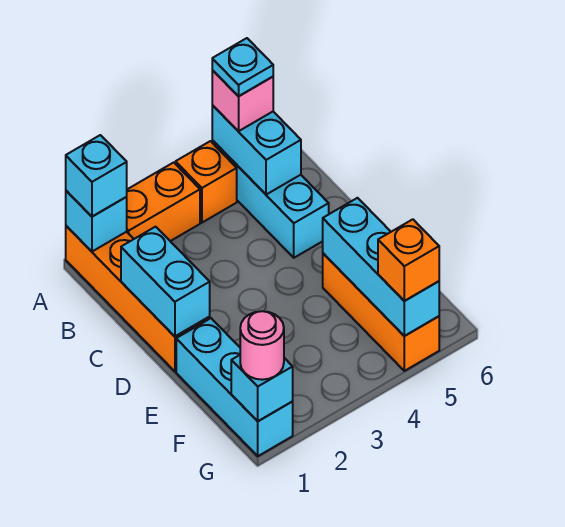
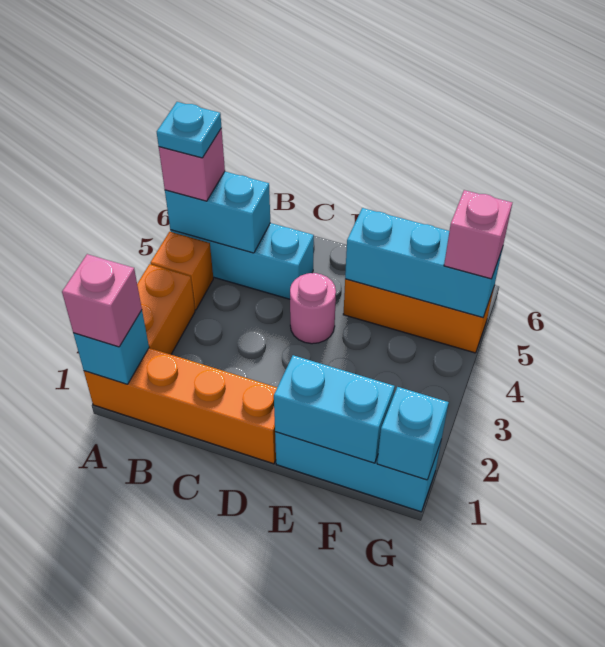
cyan brick A1 level 3 -> pink brick A1 level 3
cyan brick C1:D1 level 2 -> cyan brick E1:F1 level 2
pink round brick G1 level 3 -> pink round brick D4 level 1
orange brick G5 level 3 -> pink brick G5 level 3

